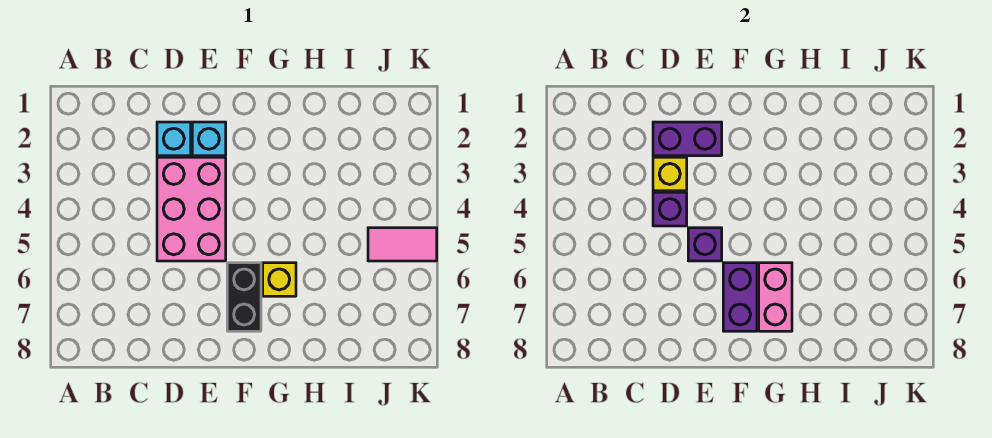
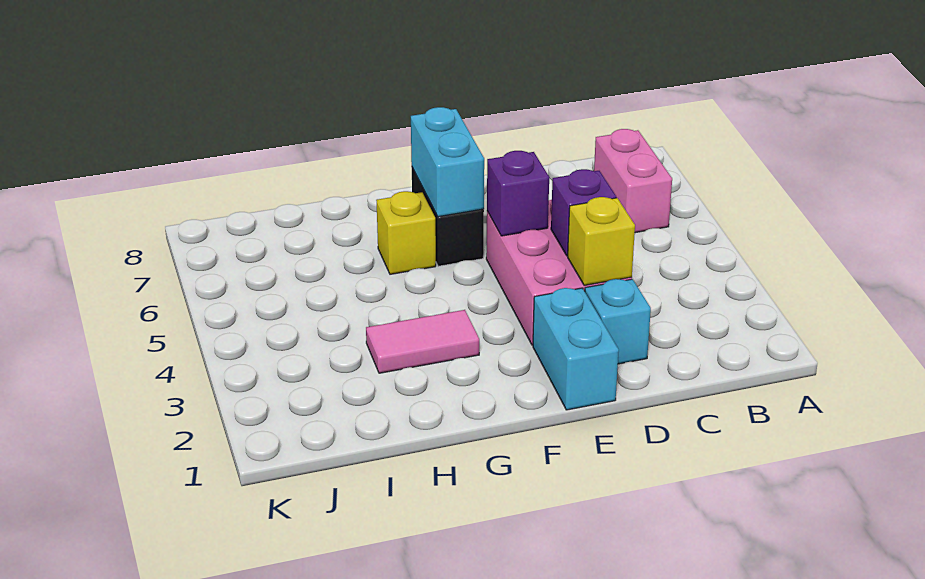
purple brick D2:E2 level 2 -> none
cyan brick E2 level 1 -> cyan brick E1:E2 level 1
purple brick F6:F7 level 2 -> cyan brick F6:F7 level 2
pink brick G6:G7 level 2 -> pink brick B6:B7 level 1
pink tile J5:K5 level 1 -> pink tile G3:H3 level 1

